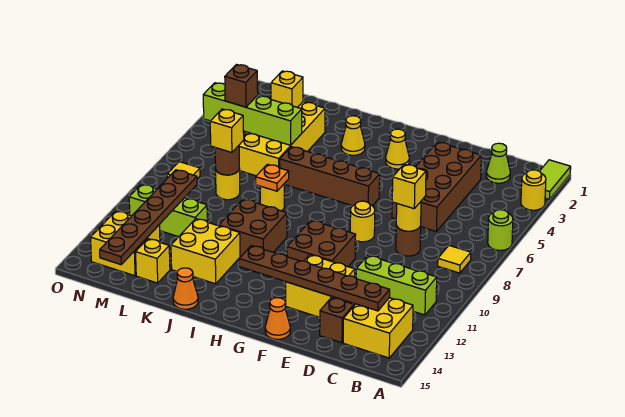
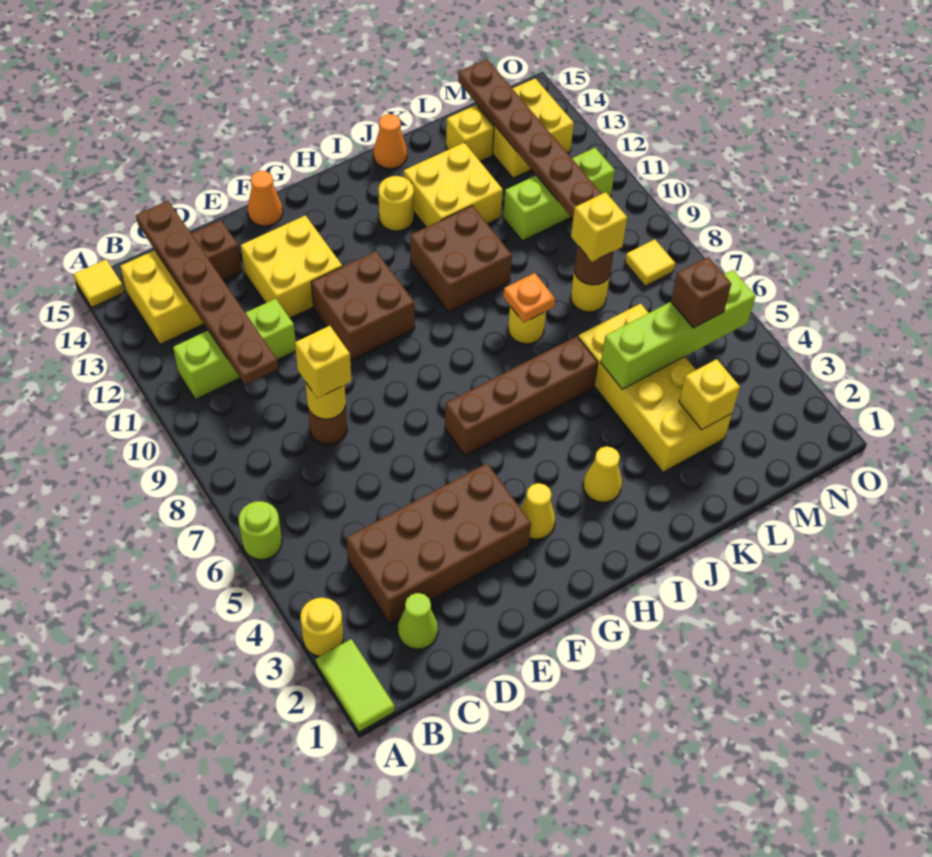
yellow tile B8 level 1 -> yellow tile A15 level 1
brown plate C13:H13 level 2 -> brown plate C10:C15 level 2
brown brick D3:E6 level 1 -> brown brick C3:F4 level 1
yellow round brick F8 level 1 -> yellow round brick I13 level 1

